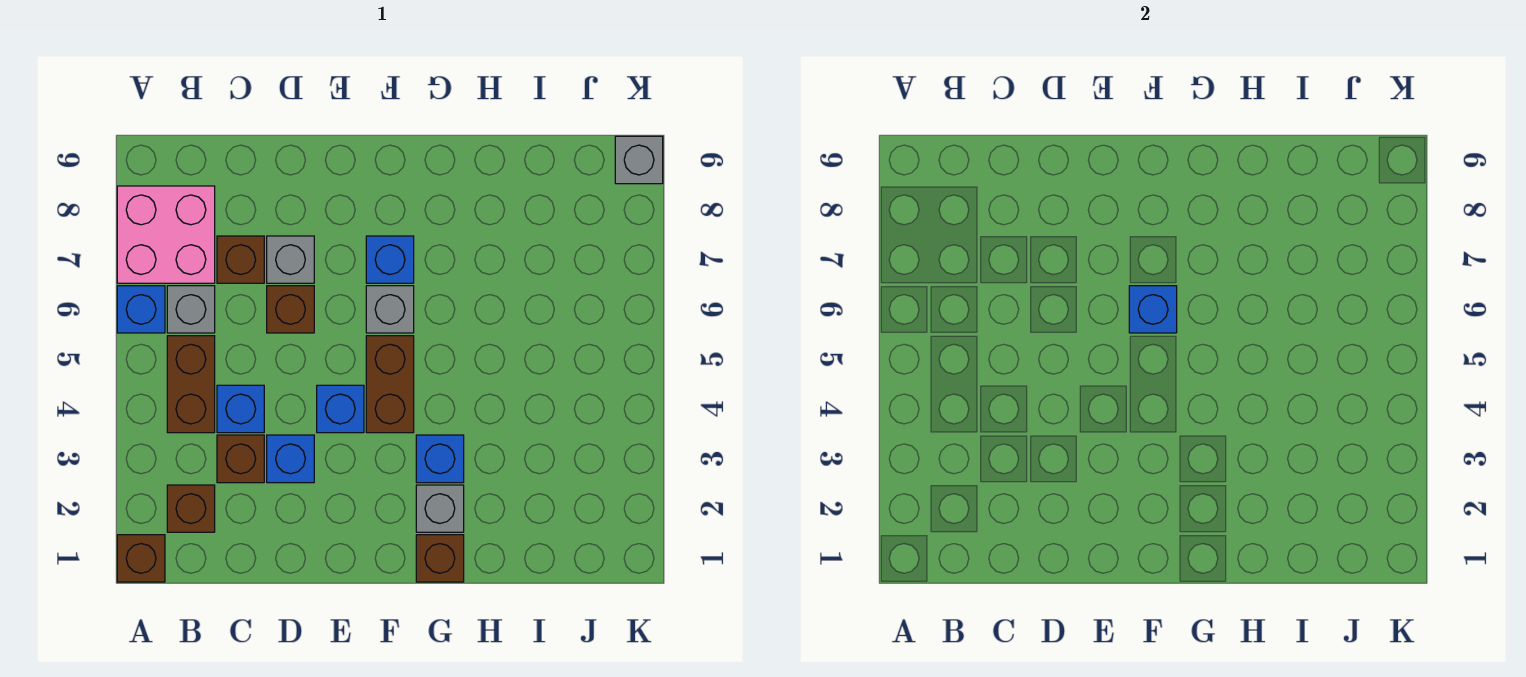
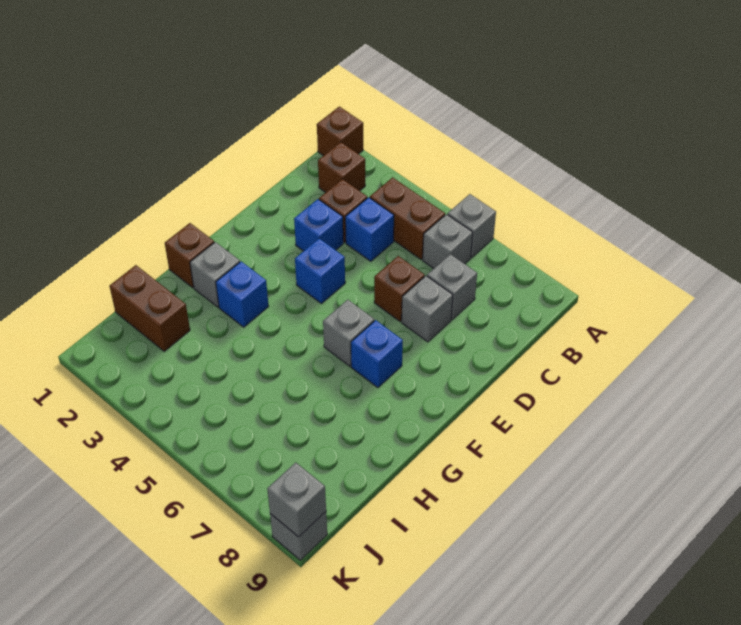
blue brick A6 level 1 -> grey brick A6 level 1
pink brick A7:B8 level 1 -> none
brown brick C7 level 1 -> grey brick C7 level 1
brown brick F4:F5 level 1 -> brown brick I1:I2 level 1
blue brick F6 level 2 -> none
none -> grey brick K9 level 2

